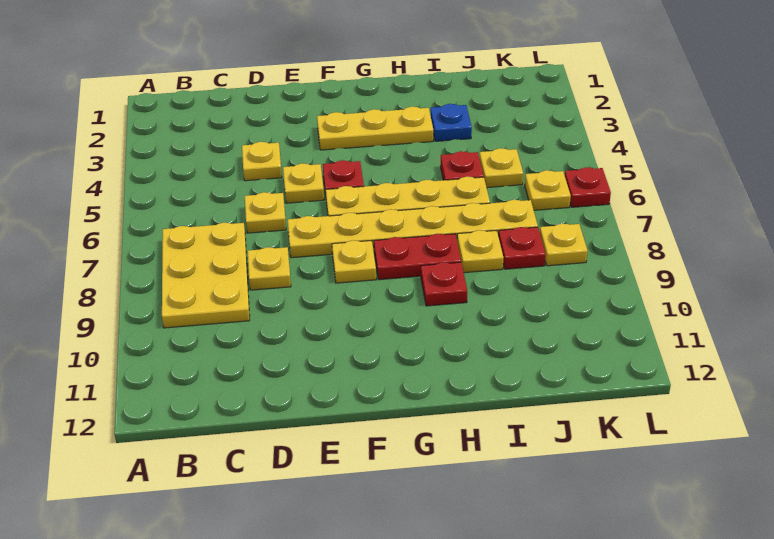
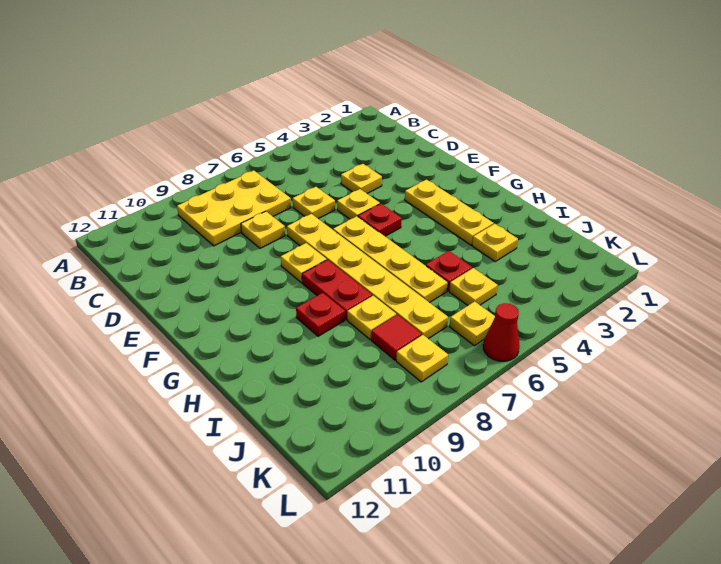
blue plate I3 level 1 -> yellow plate I3 level 1
red plate J8 level 1 -> red tile J8 level 1
red plate L6 level 1 -> red cone L6 level 1

